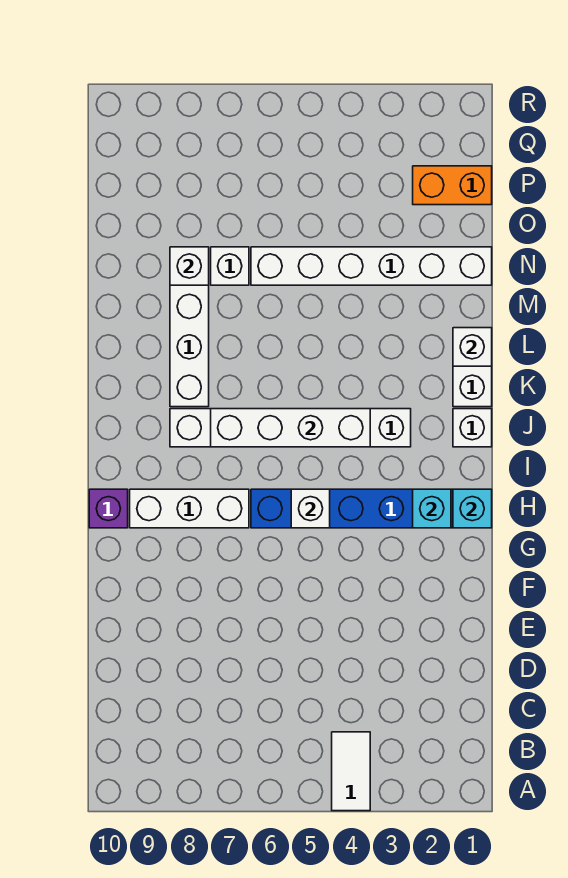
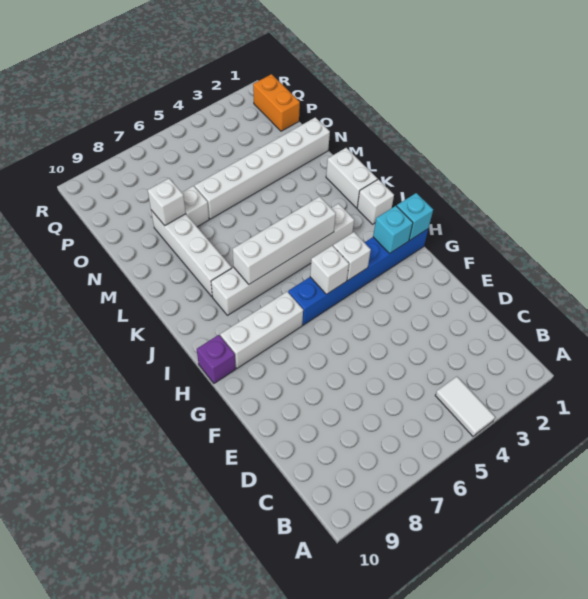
white brick L1 level 2 -> white brick H4 level 2
orange brick P1:P2 level 1 -> orange brick P1:Q1 level 1

